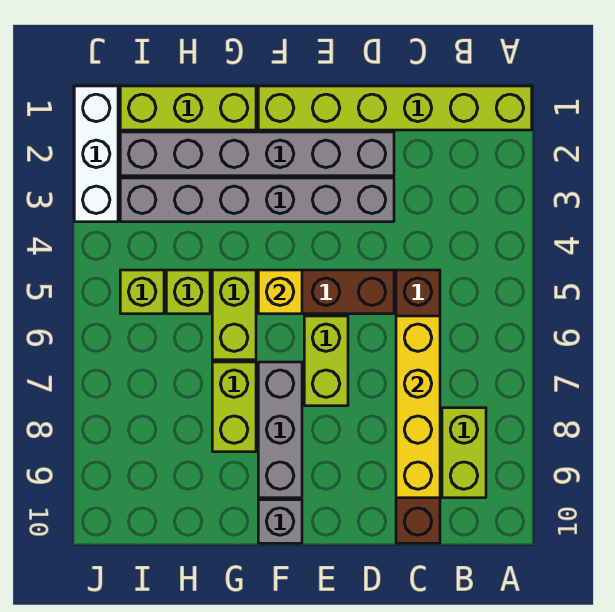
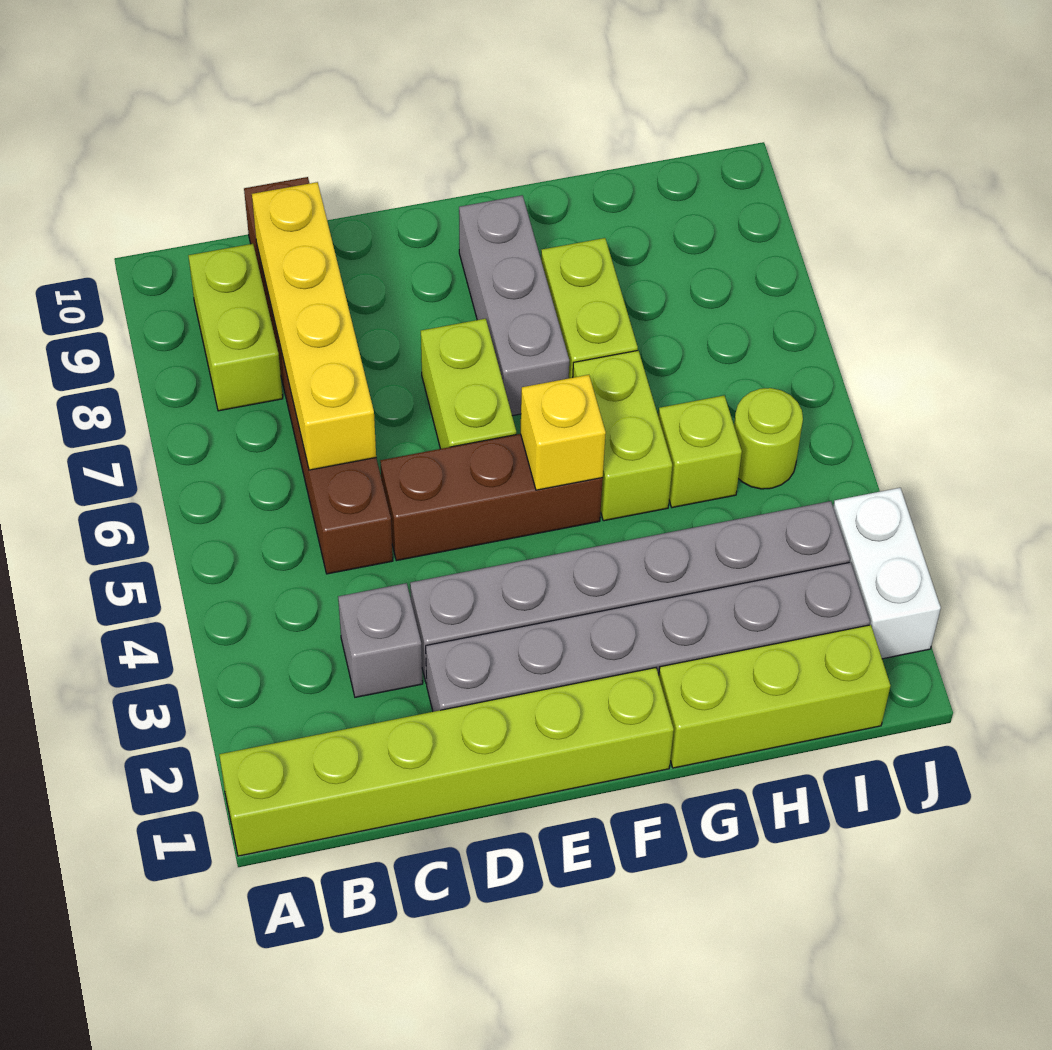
grey brick F10 level 1 -> grey brick C3 level 1
lime brick I5 level 1 -> lime round brick I5 level 1
white brick J1:J3 level 1 -> white brick J2:J3 level 1

